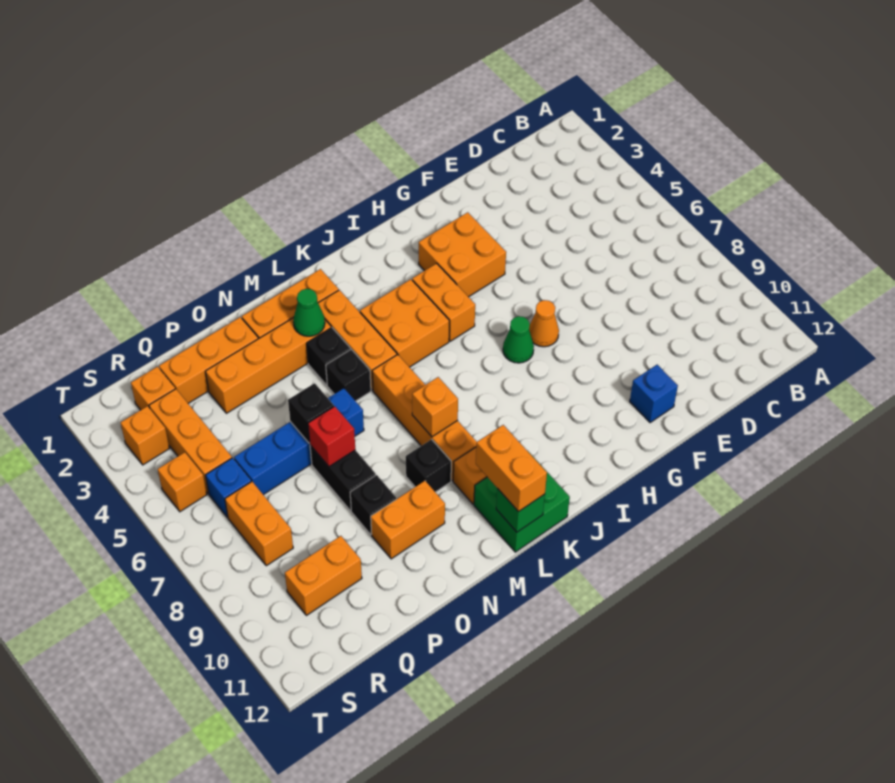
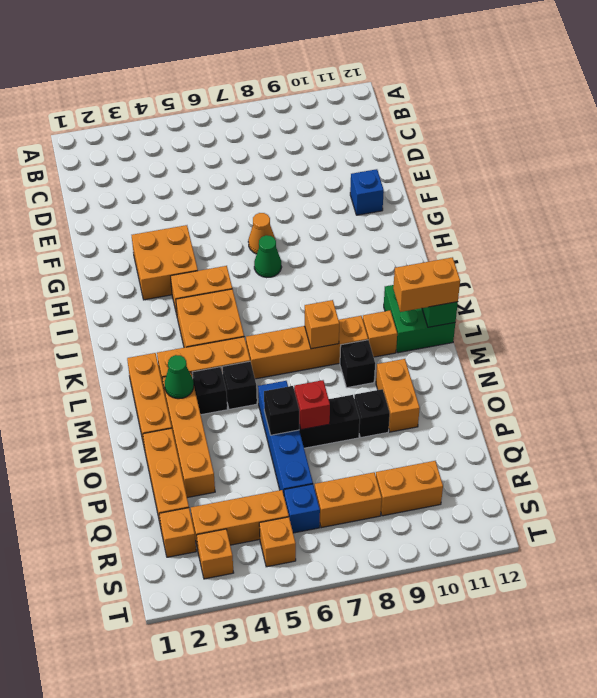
orange brick Q10:R10 level 1 -> orange brick R9:R10 level 1

